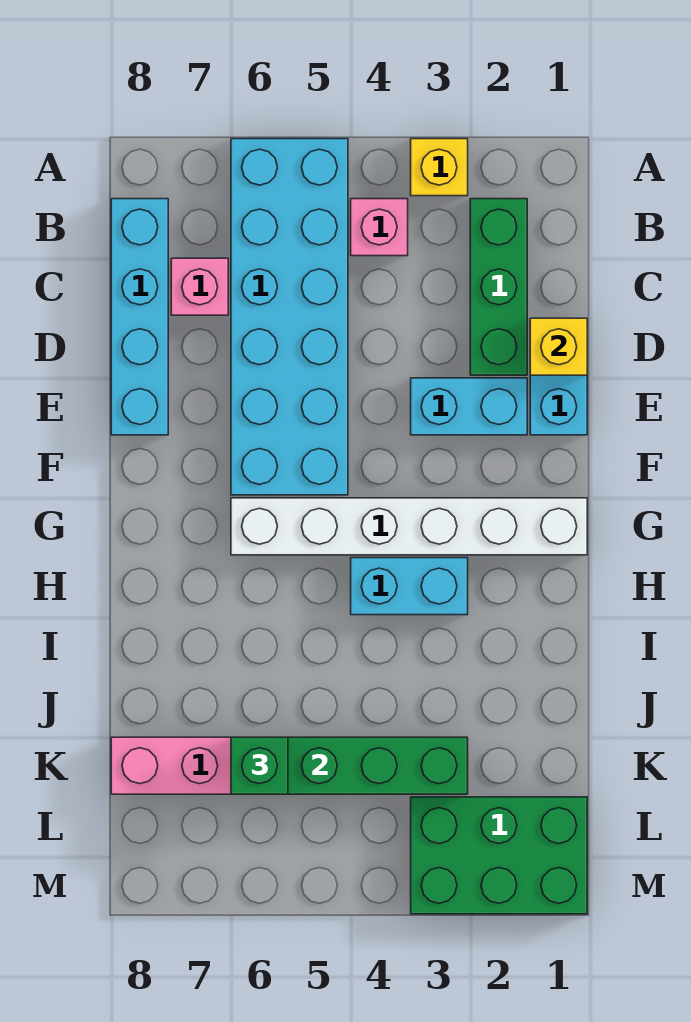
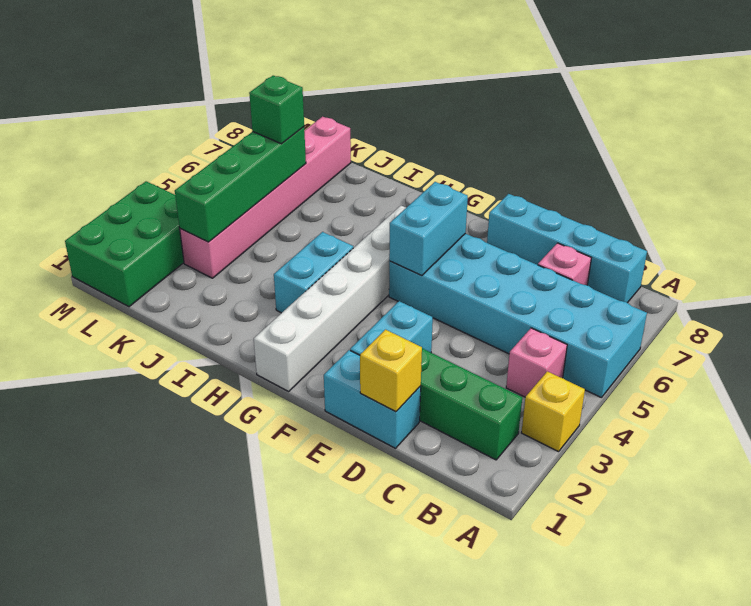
none -> cyan brick F5:F6 level 2

